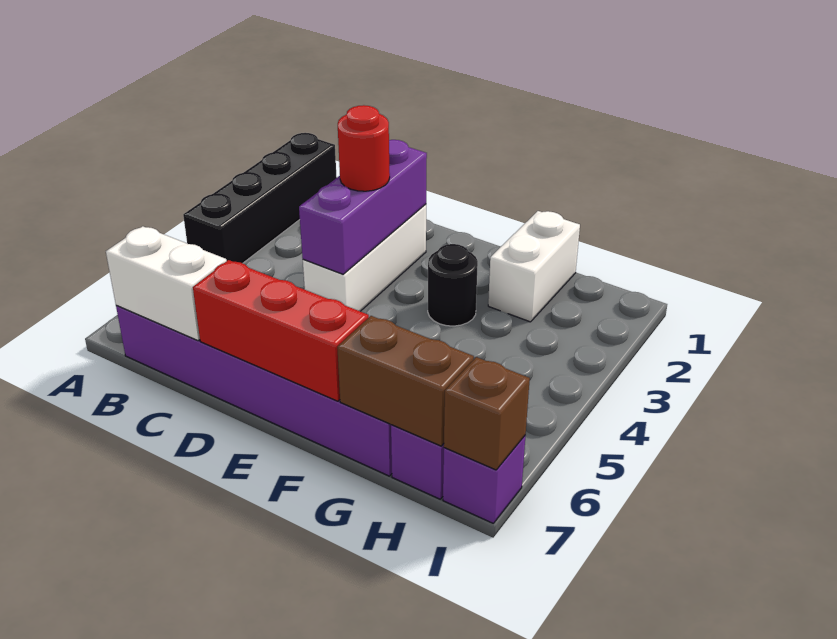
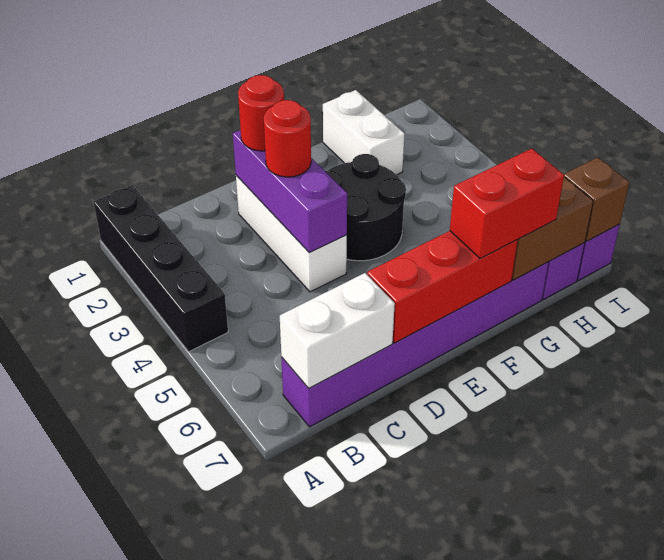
none -> red round brick D2 level 3
black round brick F3 level 1 -> black round brick E3:F4 level 1
none -> red brick F7:G7 level 3

